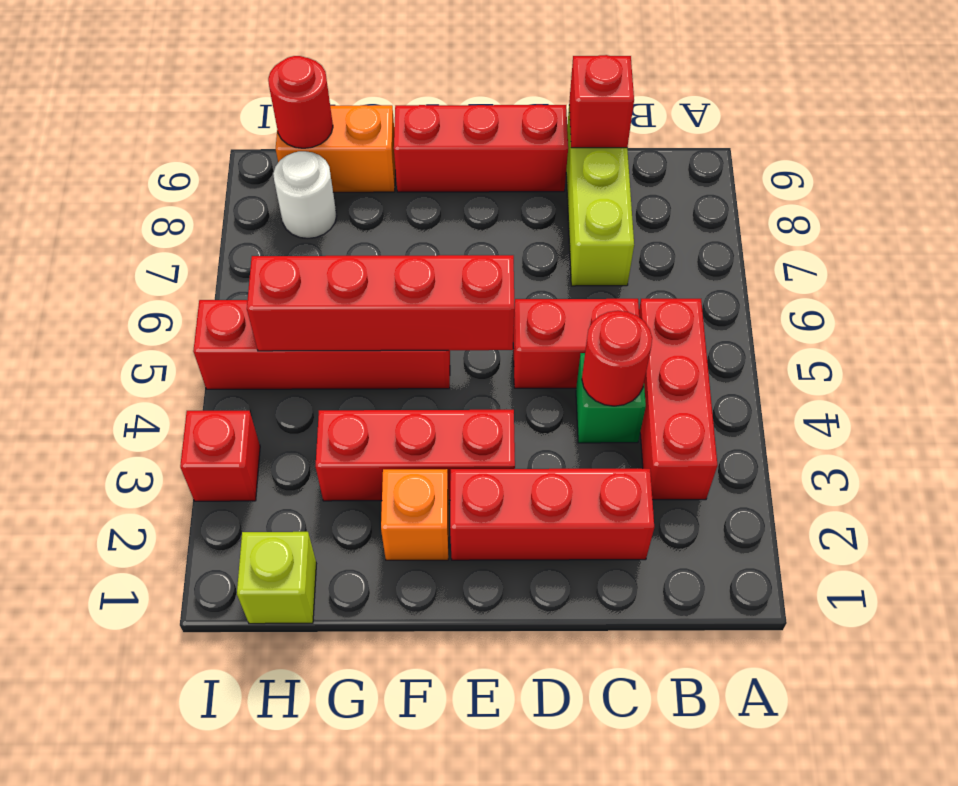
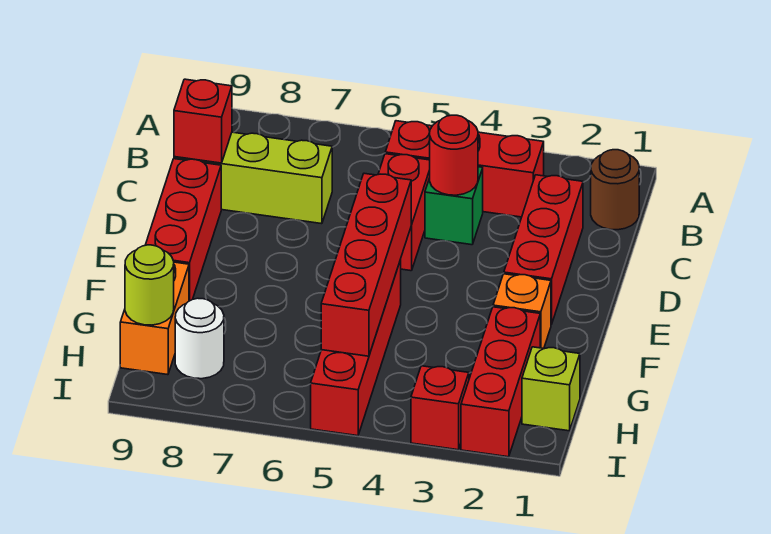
none -> brown round brick B1 level 1
red brick E3:G3 level 1 -> red brick G2:I2 level 1
red round brick H9 level 2 -> lime round brick H9 level 2

